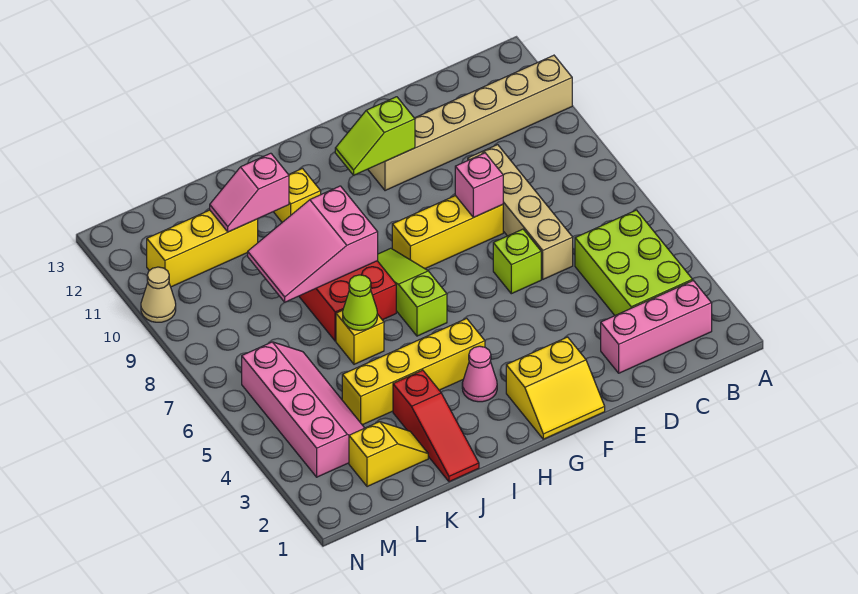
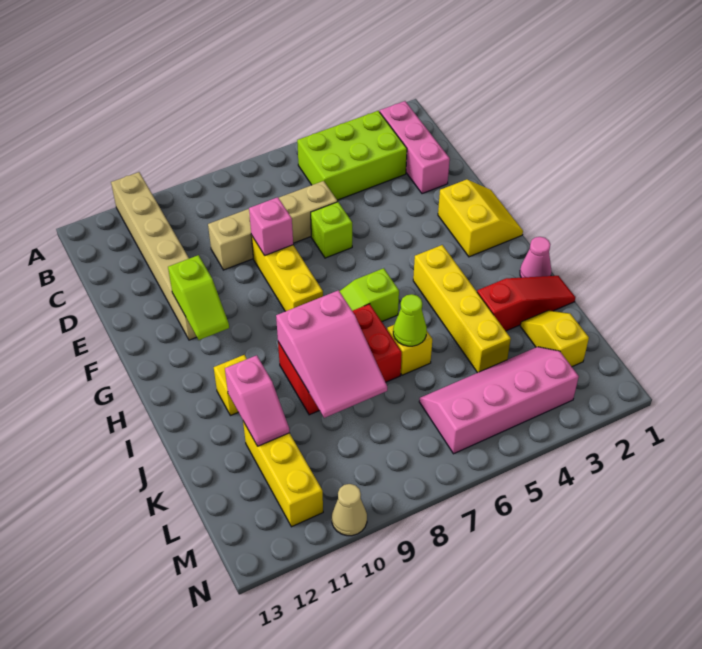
pink cone H3 level 1 -> pink cone I1 level 1

